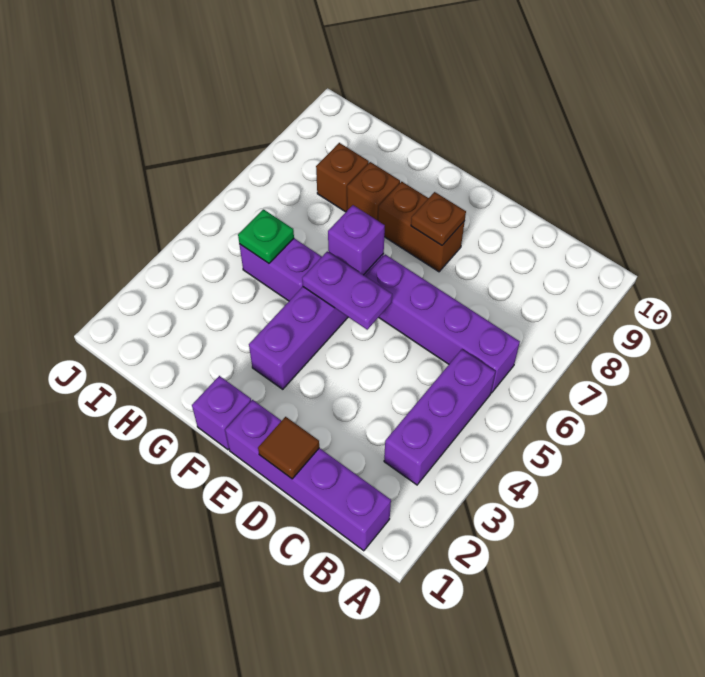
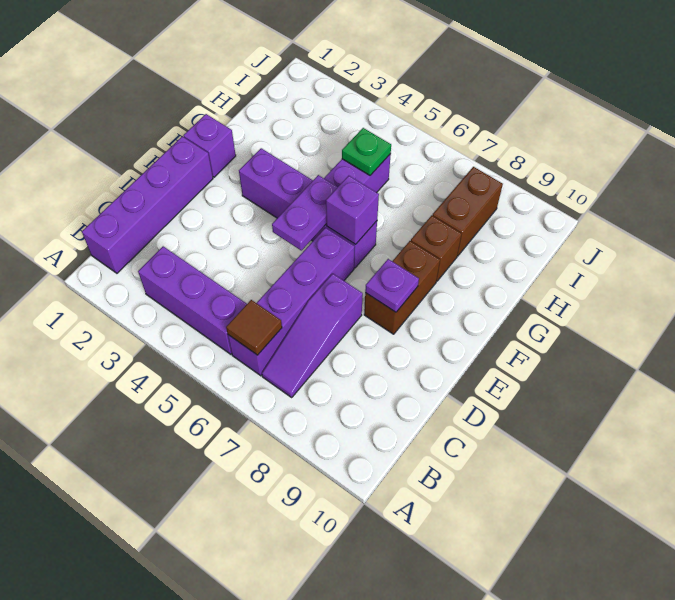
none -> purple slope B7:D7 level 1 top D
brown tile D1 level 2 -> brown tile B6 level 2
brown plate E8 level 2 -> purple plate E8 level 2
brown brick H8 level 1 -> brown brick H8:I8 level 1

